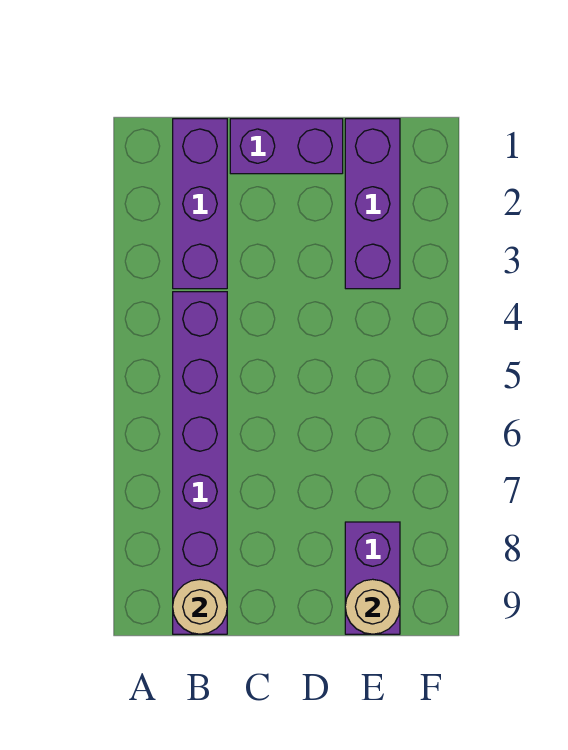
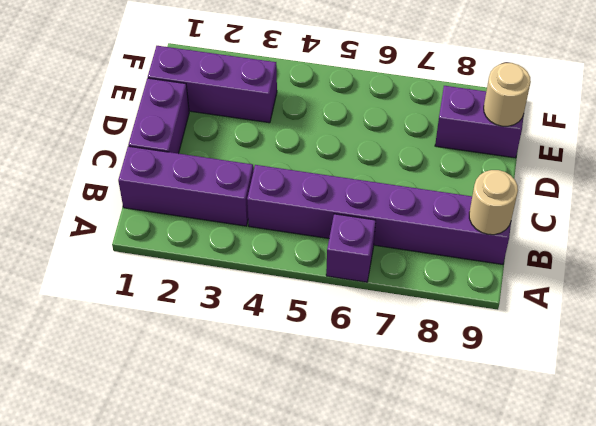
none -> purple brick A6 level 1

